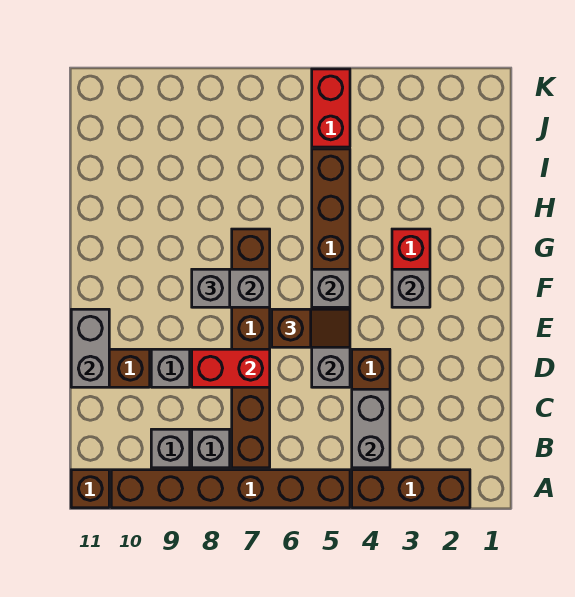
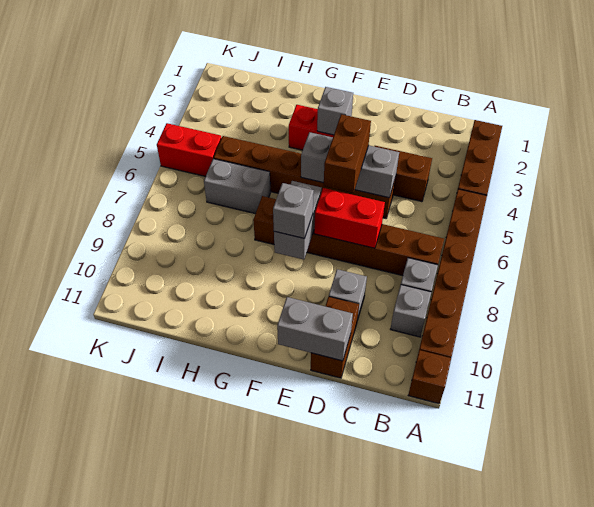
grey brick B4:C4 level 2 -> grey brick H6:I6 level 1
red brick D7:D8 level 2 -> red brick D7:E7 level 2
brown slope E5:E6 level 3 top 6 -> brown brick E5:E6 level 3

